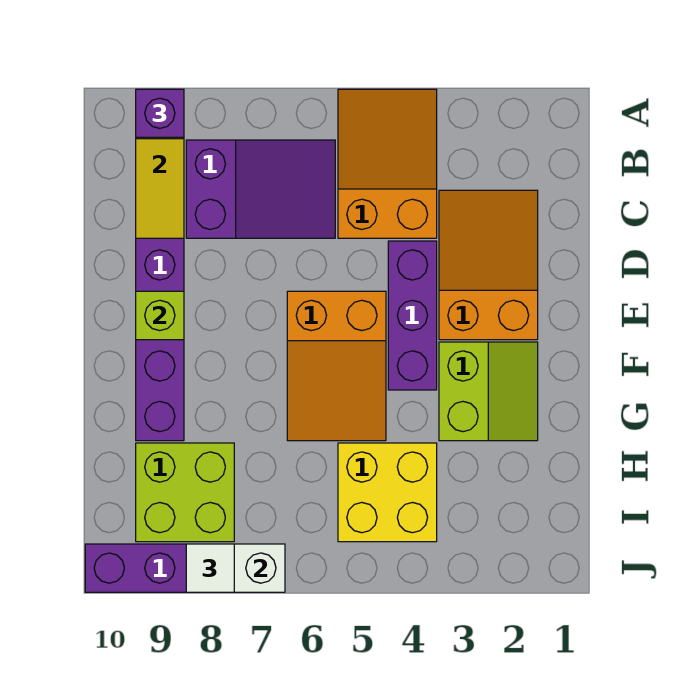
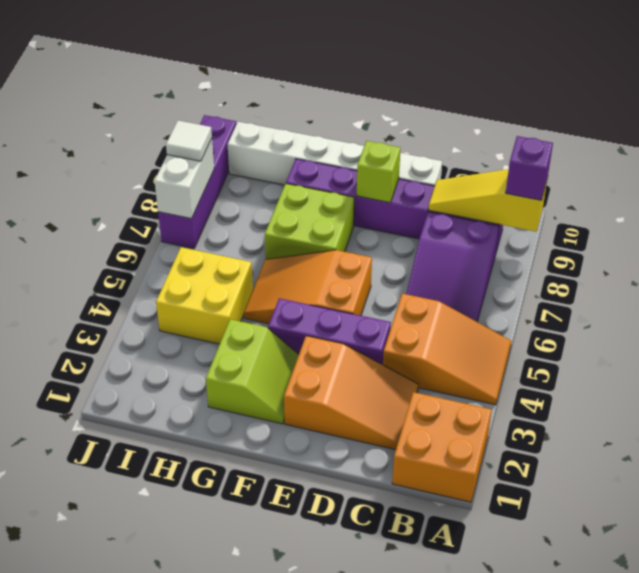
none -> orange brick A1:B2 level 1
none -> white brick D10:I10 level 1
lime slope F2:G3 level 1 top 3 -> lime slope F2:G3 level 1 top G
lime brick H8:I9 level 1 -> lime brick F7:G8 level 1

